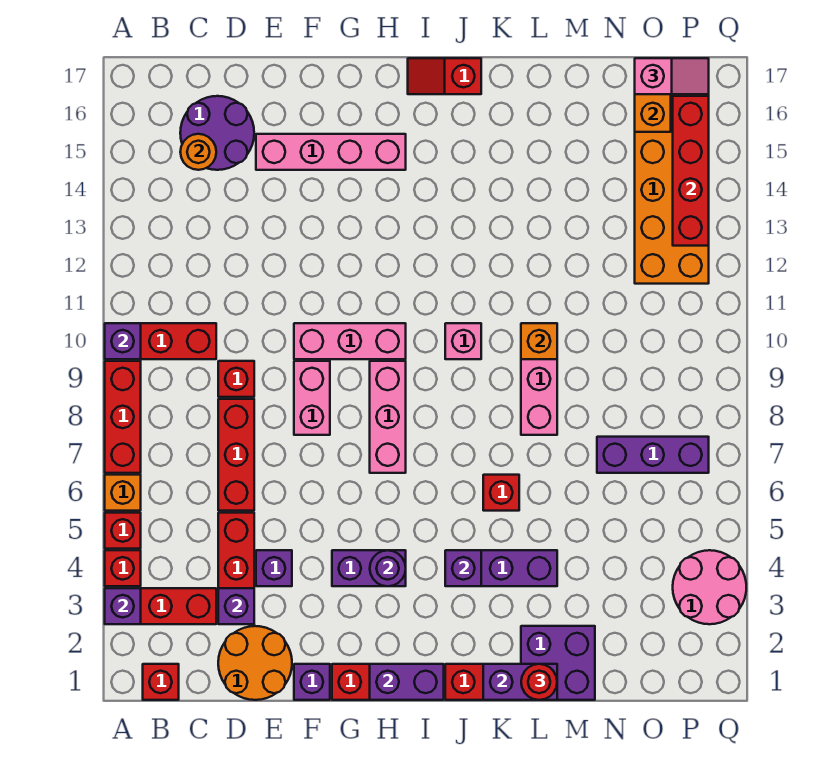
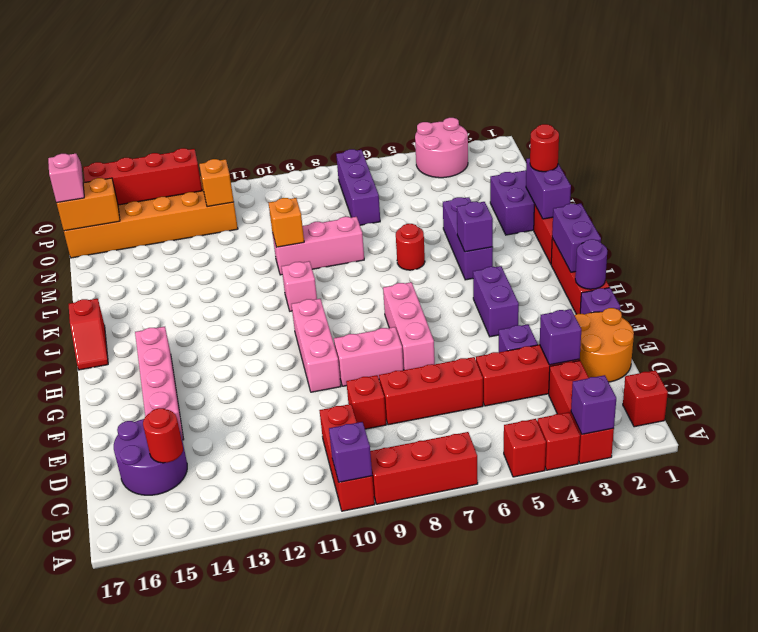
orange brick A6 level 1 -> orange brick O12 level 2
orange round brick C15 level 2 -> red round brick C15 level 2
purple round brick H4 level 2 -> purple round brick G1 level 2
pink brick H7:H9 level 1 -> pink brick F7:H7 level 1
red brick K6 level 1 -> red round brick K6 level 1

